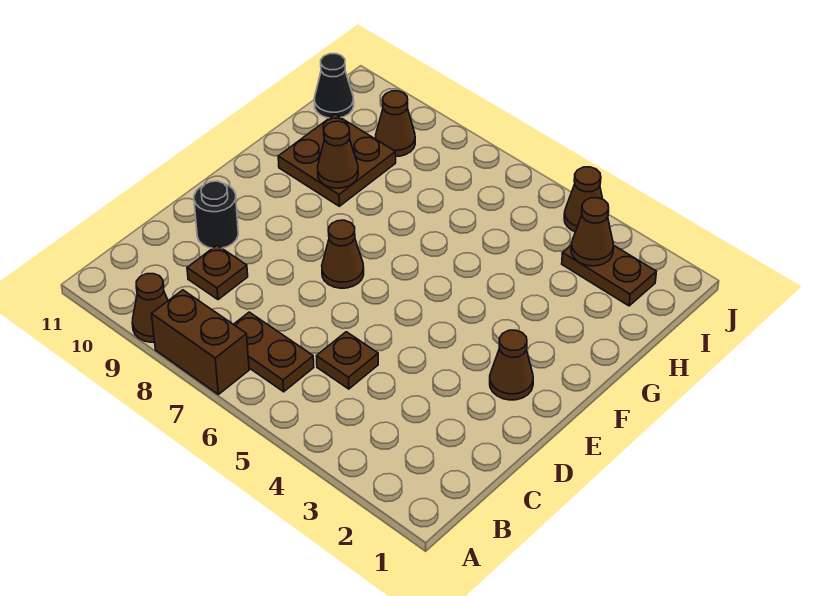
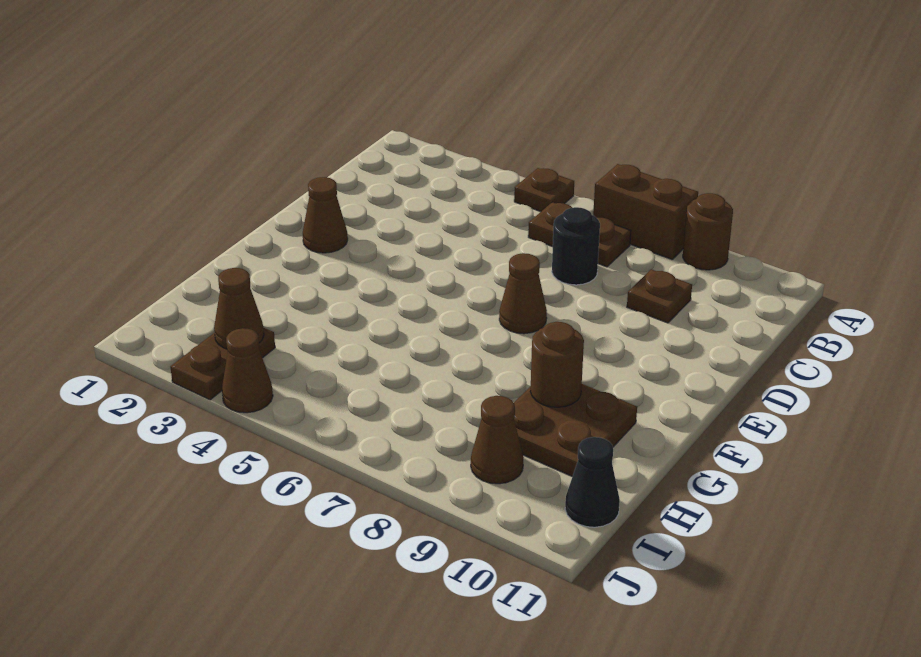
brown cone A9 level 1 -> brown round brick A9 level 1
brown plate C5 level 1 -> brown plate A5 level 1
black round brick D10 level 1 -> black round brick C7 level 1
brown cone G9 level 2 -> brown round brick G9 level 2
brown plate I2:I3 level 1 -> brown plate I3:J3 level 1

